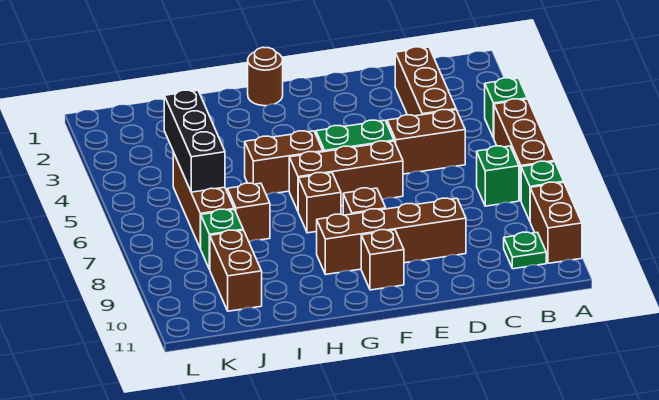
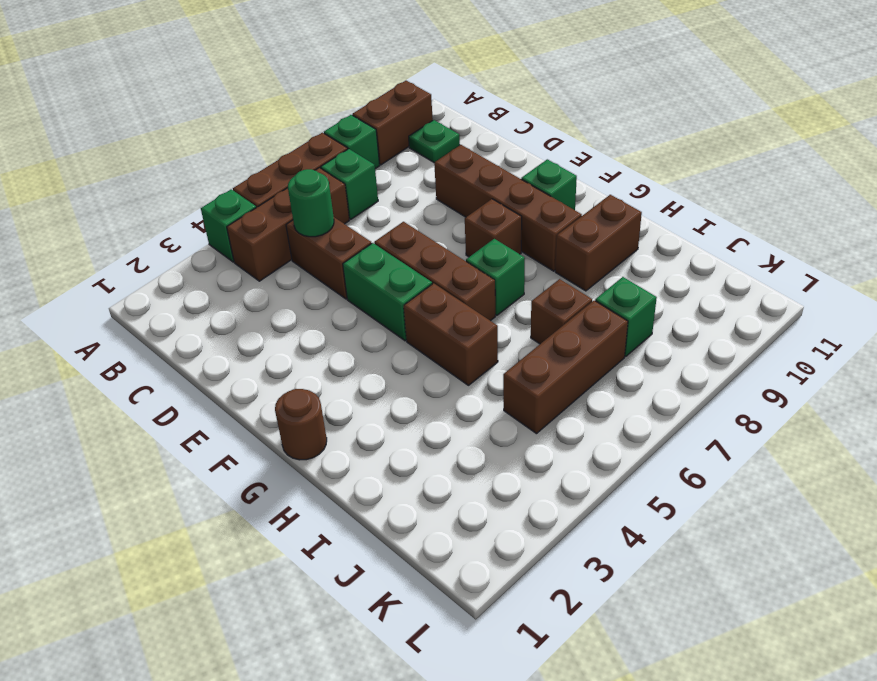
brown brick C2:C4 level 1 -> brown brick B4:B6 level 1
none -> green round brick C5 level 2
brown brick F10 level 1 -> green brick F10 level 1
brown brick G7 level 1 -> green brick G7 level 1
black brick J4:J6 level 2 -> none
brown brick J9:J10 level 1 -> brown brick H9:H10 level 1

